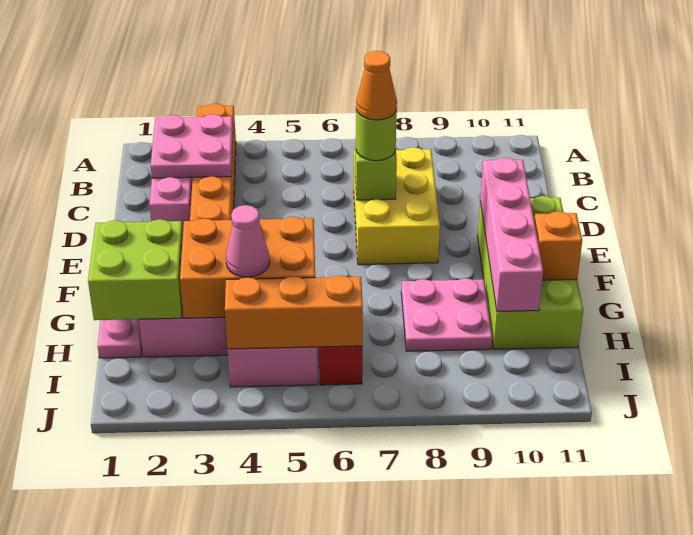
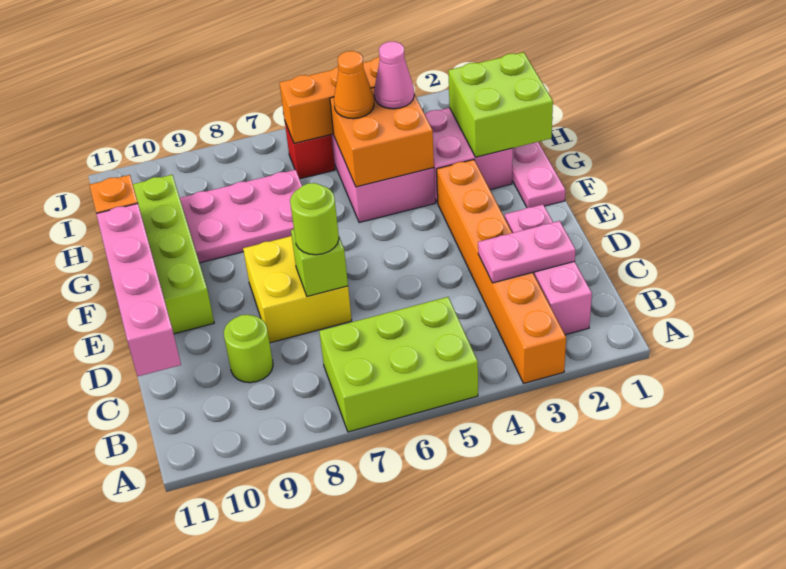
none -> lime brick A5:B7 level 1
pink plate B2:C3 level 2 -> pink plate C2:C3 level 2
yellow brick C7:E8 level 1 -> yellow brick D7:E8 level 1
none -> lime round brick C9 level 1
orange cone D7 level 4 -> orange cone H5 level 3
pink brick E10:H10 level 2 -> pink brick C11:F11 level 2
orange brick G3:H5 level 2 -> orange brick G4:H5 level 2
pink plate G8:H9 level 1 -> pink plate G7:H9 level 1

